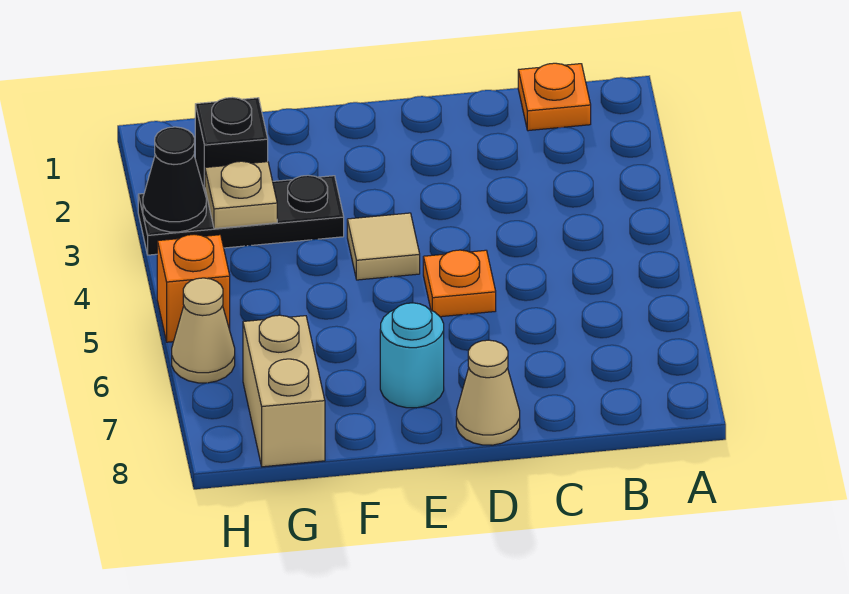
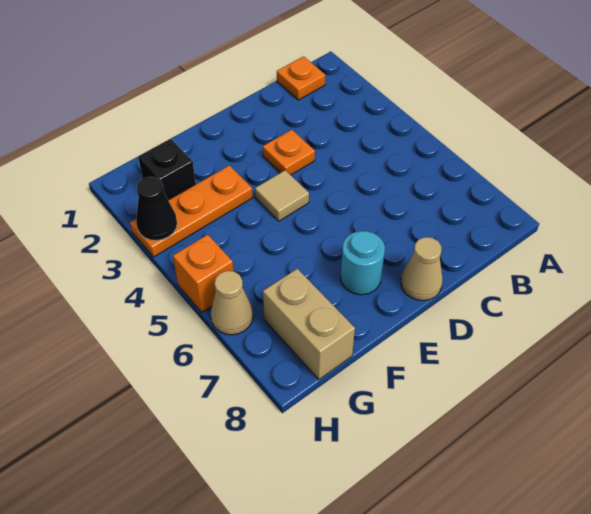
orange plate D5 level 1 -> orange plate D3 level 1
black plate F3:H3 level 1 -> orange plate F3:H3 level 1
tan plate G3 level 2 -> none

